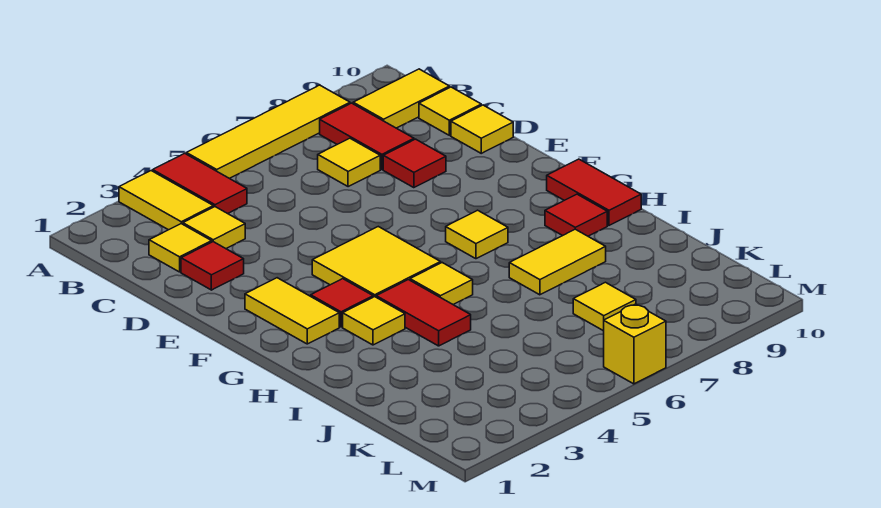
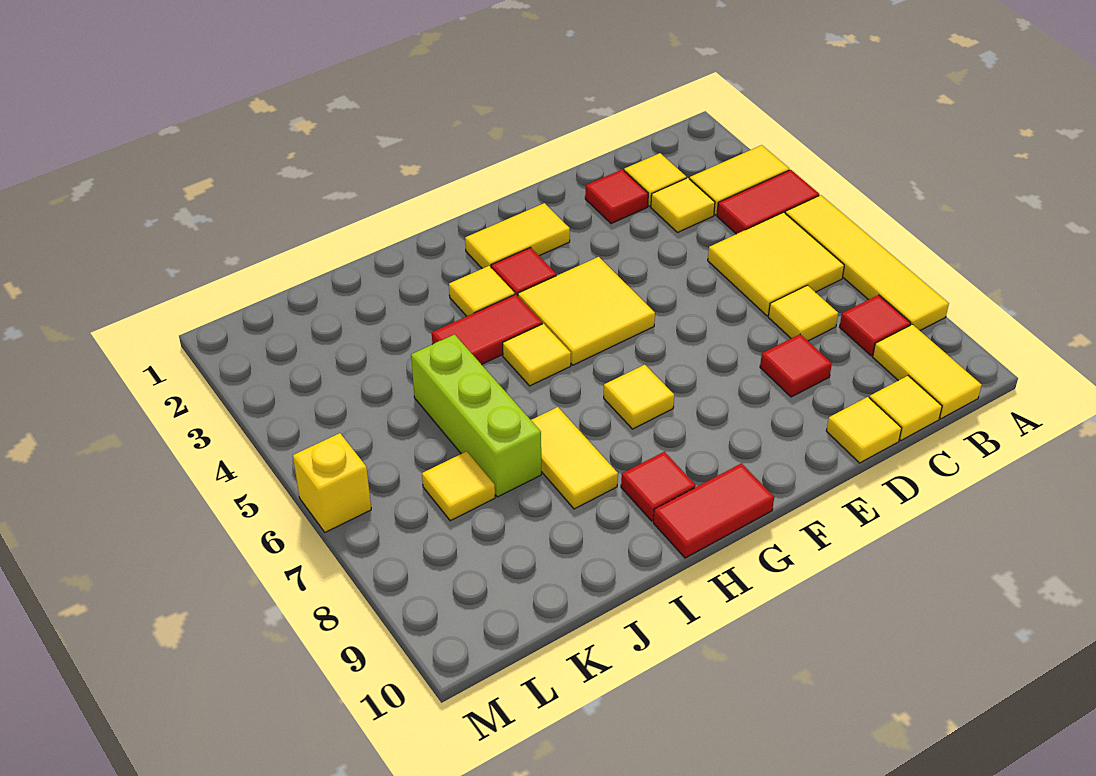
none -> yellow tile B5:C6 level 1
red tile B8:C8 level 1 -> red tile B8 level 1
none -> lime brick J5:J7 level 1

